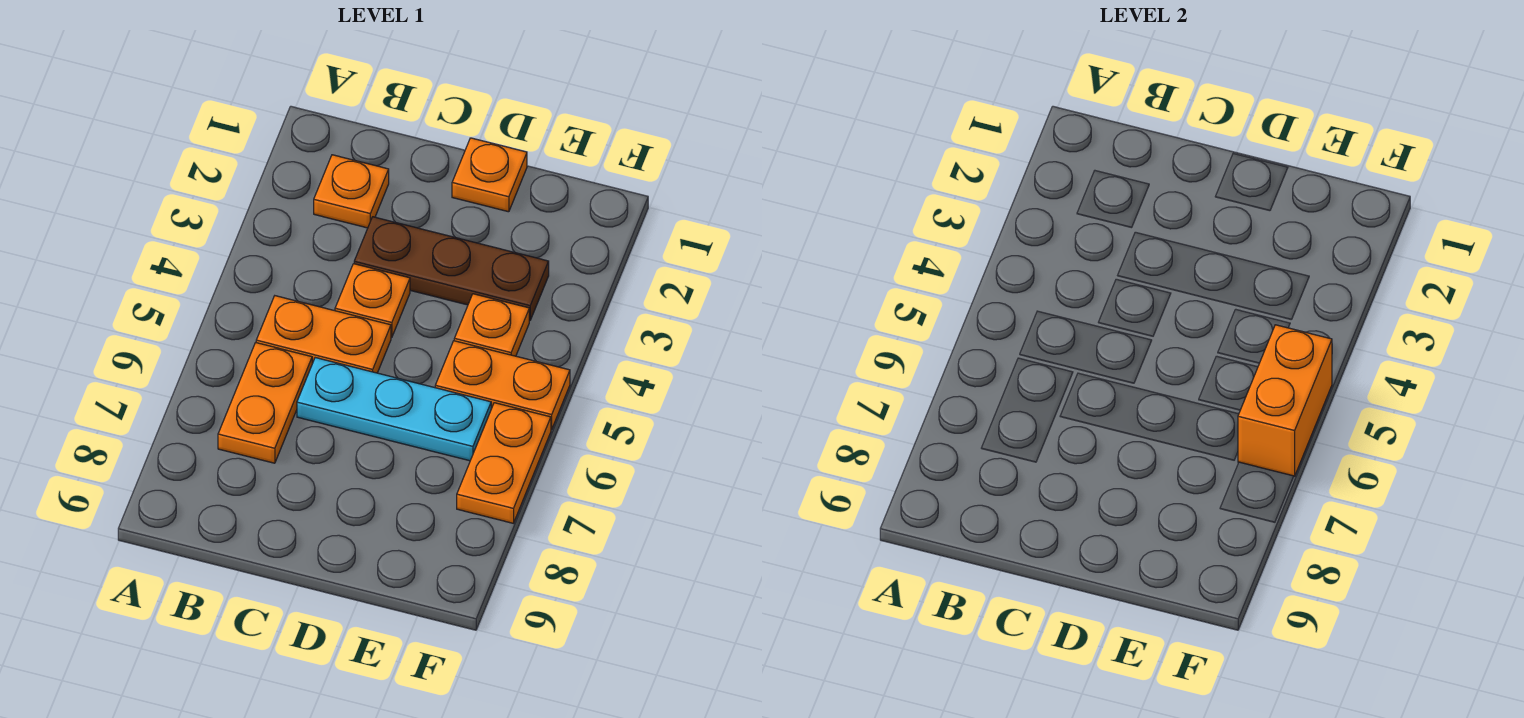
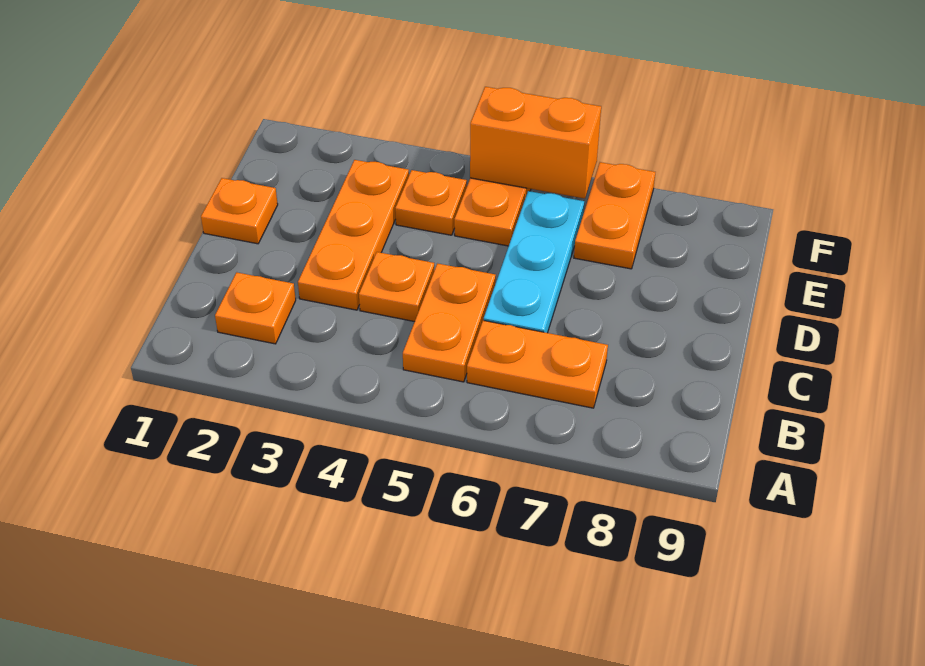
brown plate C3:E3 level 1 -> orange plate C3:E3 level 1
orange plate F6:F7 level 1 -> orange plate E7:F7 level 1

